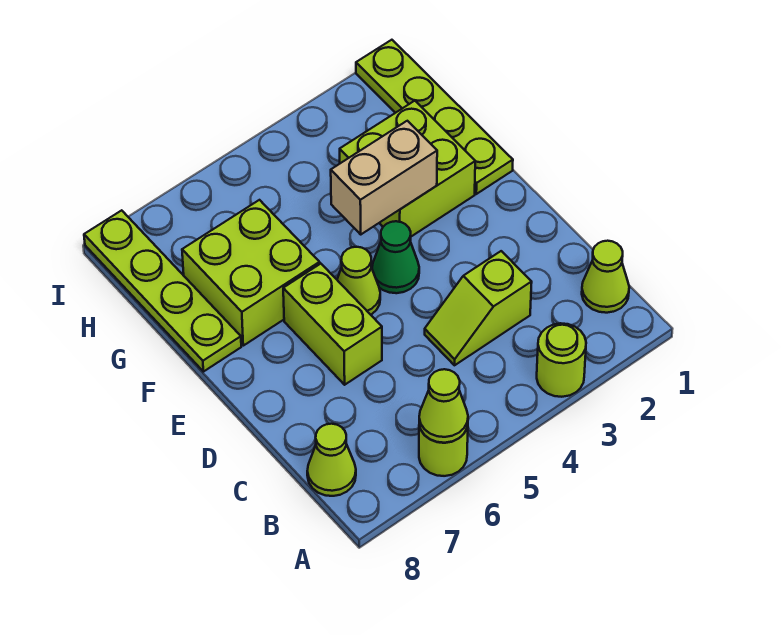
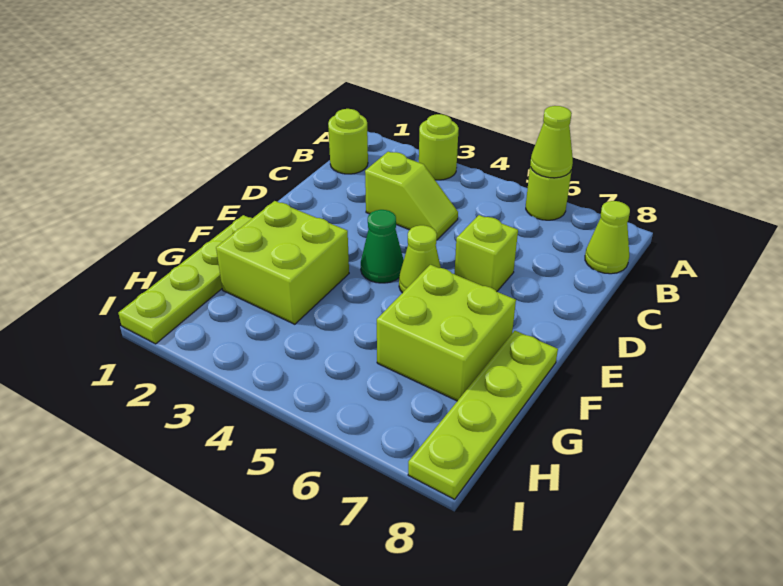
lime cone B1 level 1 -> lime round brick B1 level 1
lime brick D6:E6 level 1 -> lime brick D6 level 1
tan brick F3:F4 level 2 -> none

